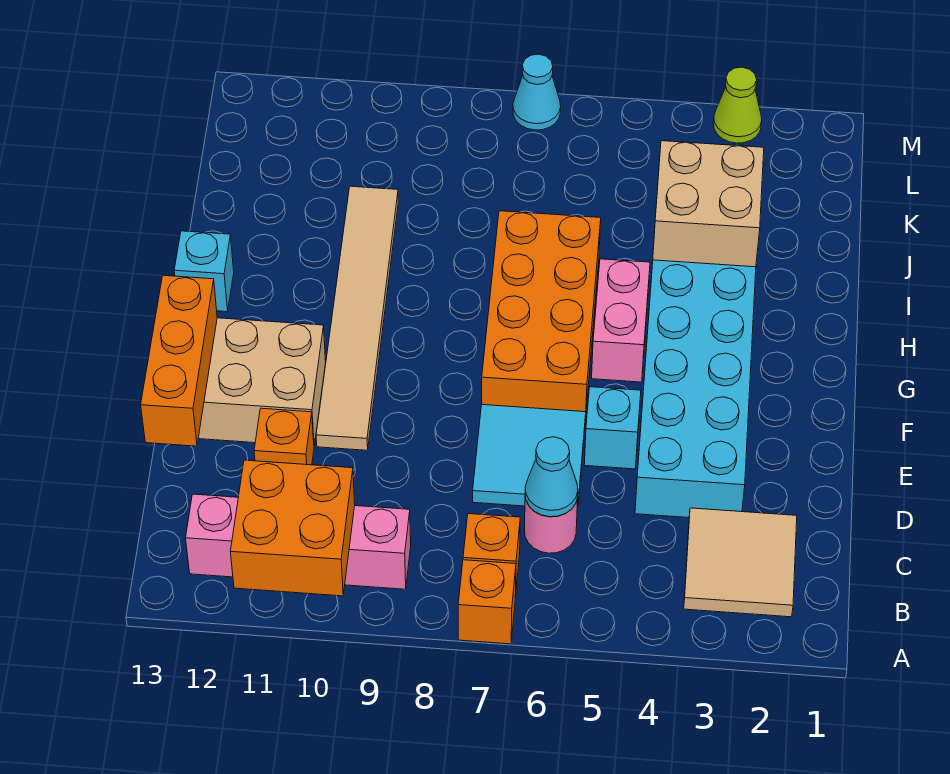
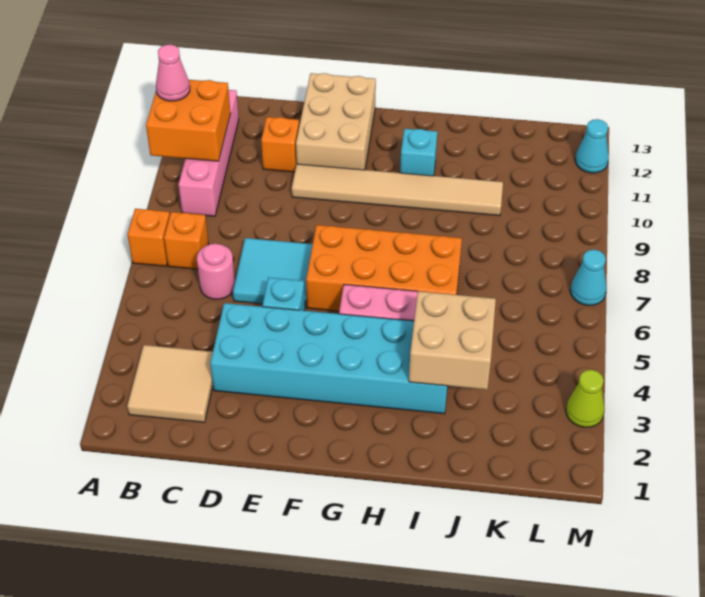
none -> pink cone A11 level 3
cyan cone C6 level 2 -> cyan cone M12 level 1
orange brick D13:F13 level 2 -> none
cyan brick H13 level 1 -> cyan brick H11 level 1

